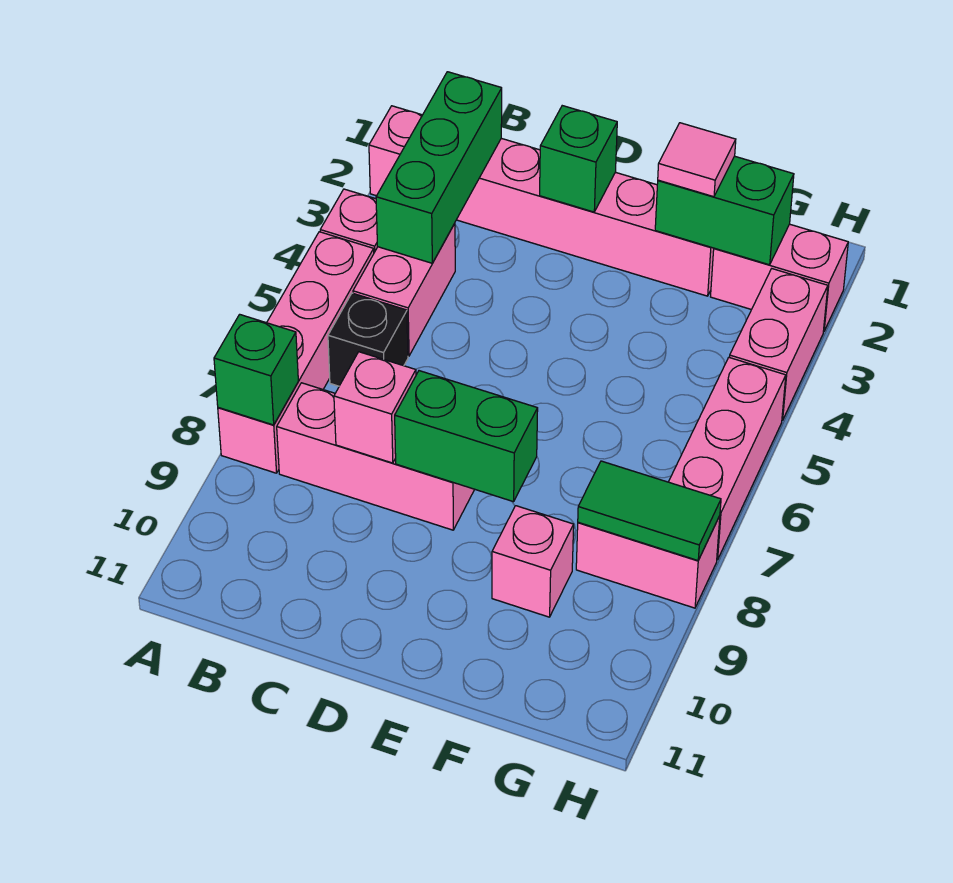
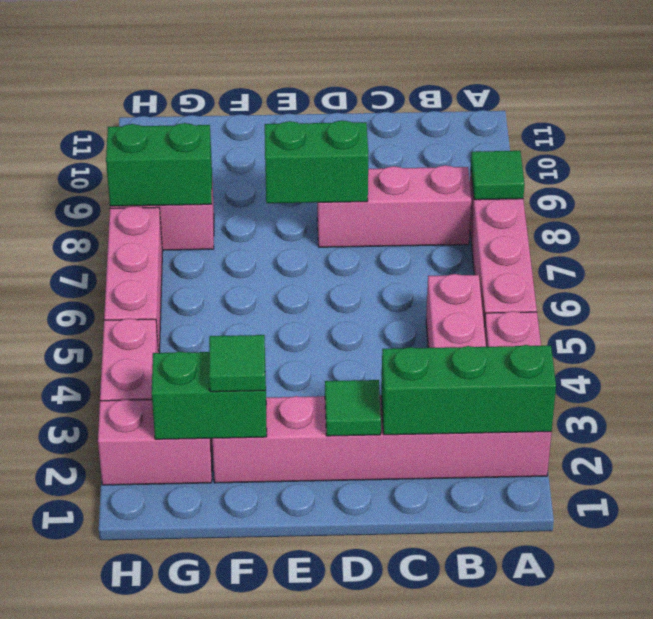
green brick A8 level 2 -> green tile A8 level 2
green brick B2:B4 level 2 -> green brick A2:C2 level 2
black brick B6 level 1 -> none
pink brick C8 level 2 -> none
green brick D2 level 2 -> green tile D2 level 2
pink tile F2 level 3 -> green tile F2 level 3
pink brick F9 level 1 -> none
green tile G8:H8 level 2 -> green brick G8:H8 level 2

